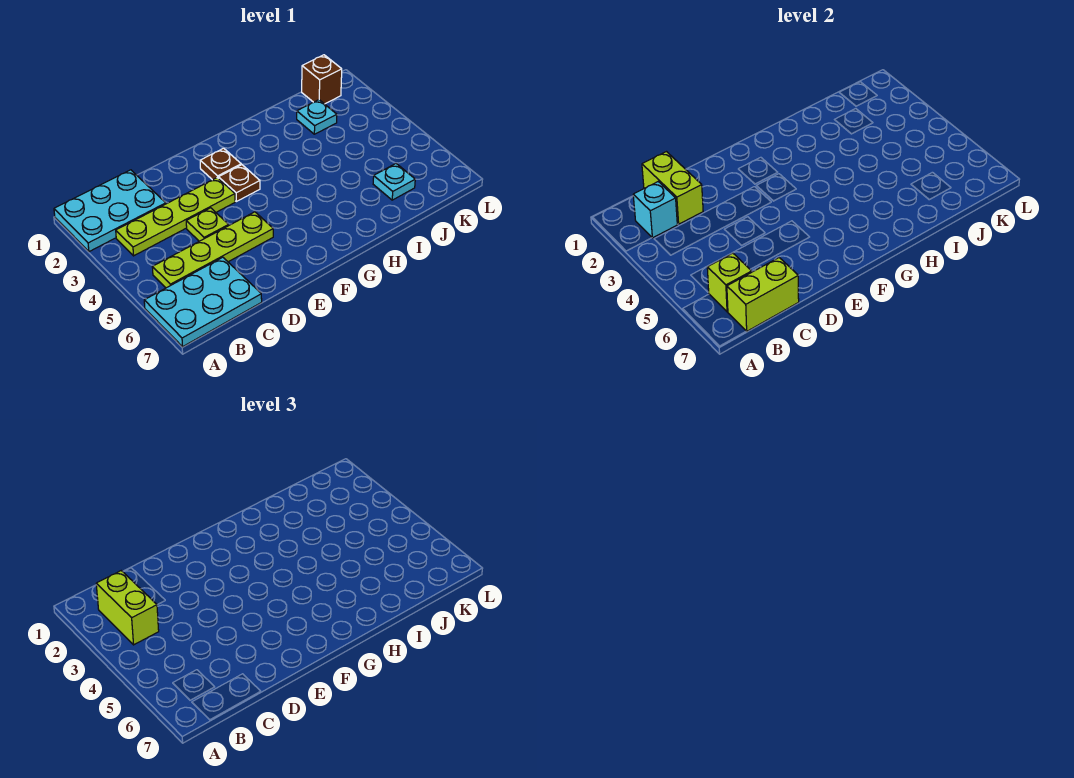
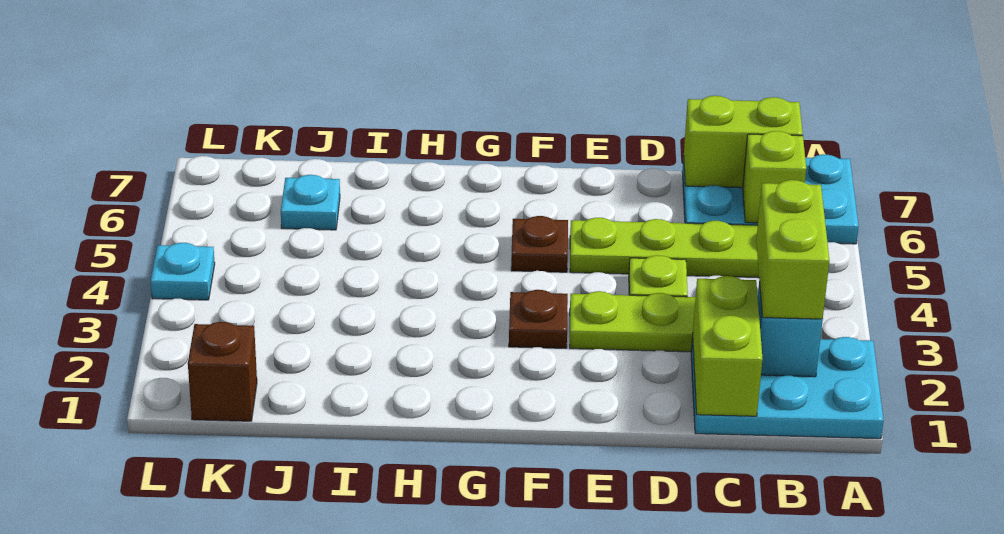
brown plate F2 level 1 -> brown plate F5 level 1
cyan plate J2 level 1 -> cyan plate L4 level 1

